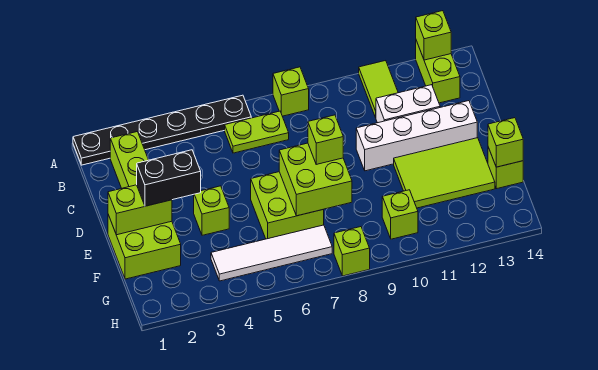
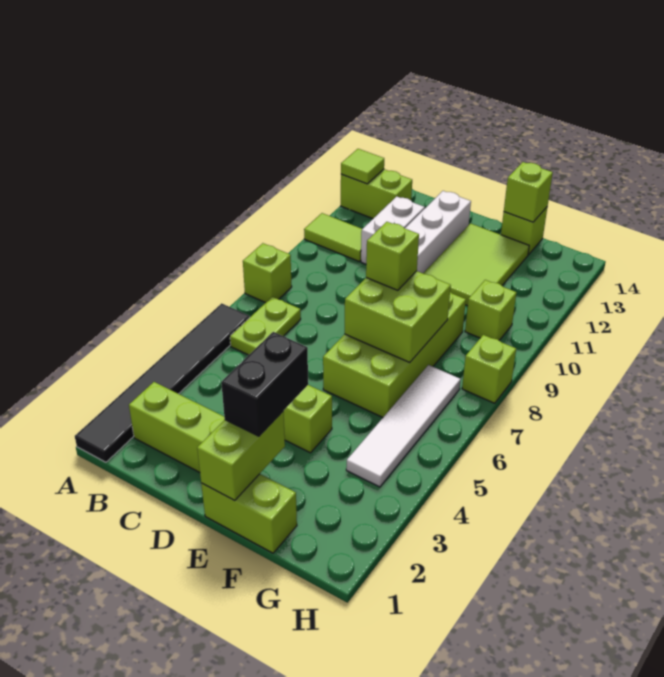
black plate A1:A6 level 1 -> black tile A1:A6 level 1
lime brick A13 level 2 -> lime tile A13 level 2
lime brick E1:F2 level 1 -> lime brick E1:F1 level 1
lime brick E6:F7 level 1 -> lime brick E6:F9 level 1

